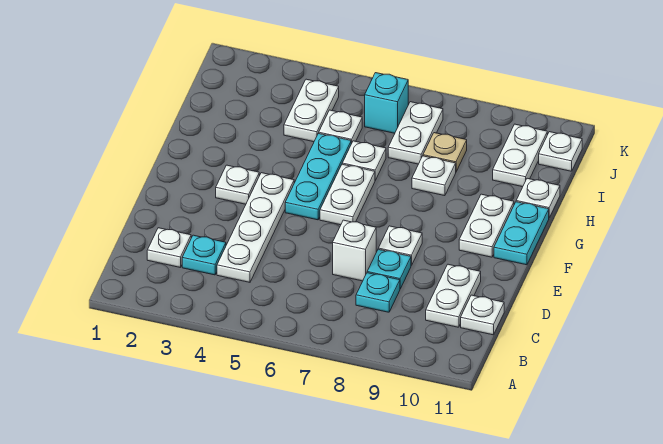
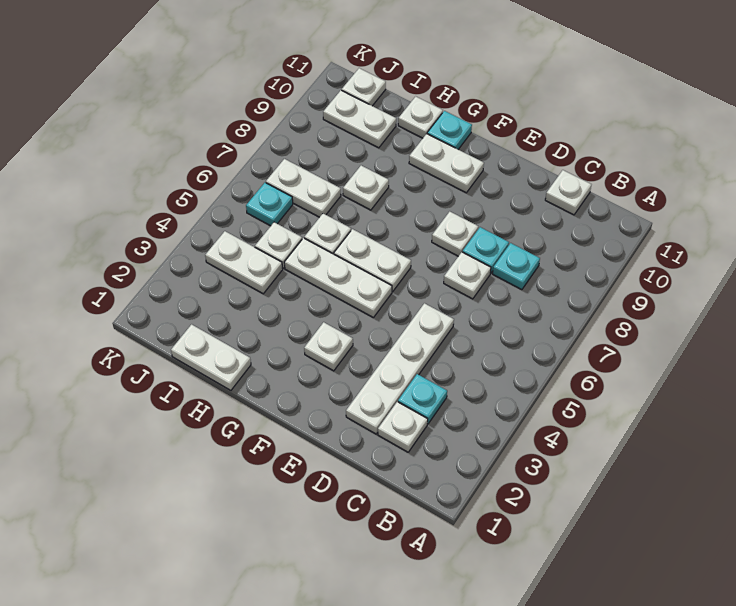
white plate C4:F4 level 1 -> white plate D2:D5 level 1
white plate C10:D10 level 1 -> white plate H1:I1 level 1
white brick D7 level 1 -> white plate D7 level 1
cyan plate F5:H5 level 1 -> white plate F5:H5 level 1
cyan plate F11:G11 level 1 -> cyan plate G11 level 1
tan plate I8 level 1 -> none
cyan brick J6 level 1 -> cyan plate J6 level 1

